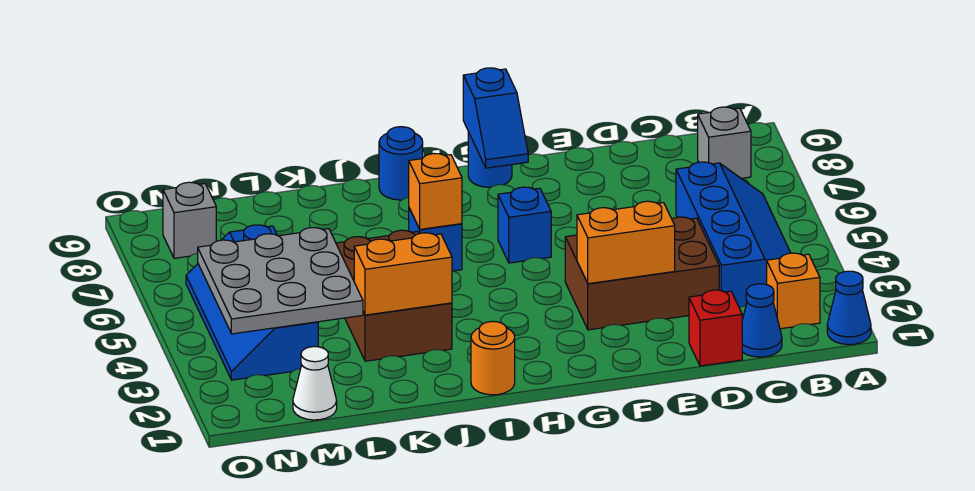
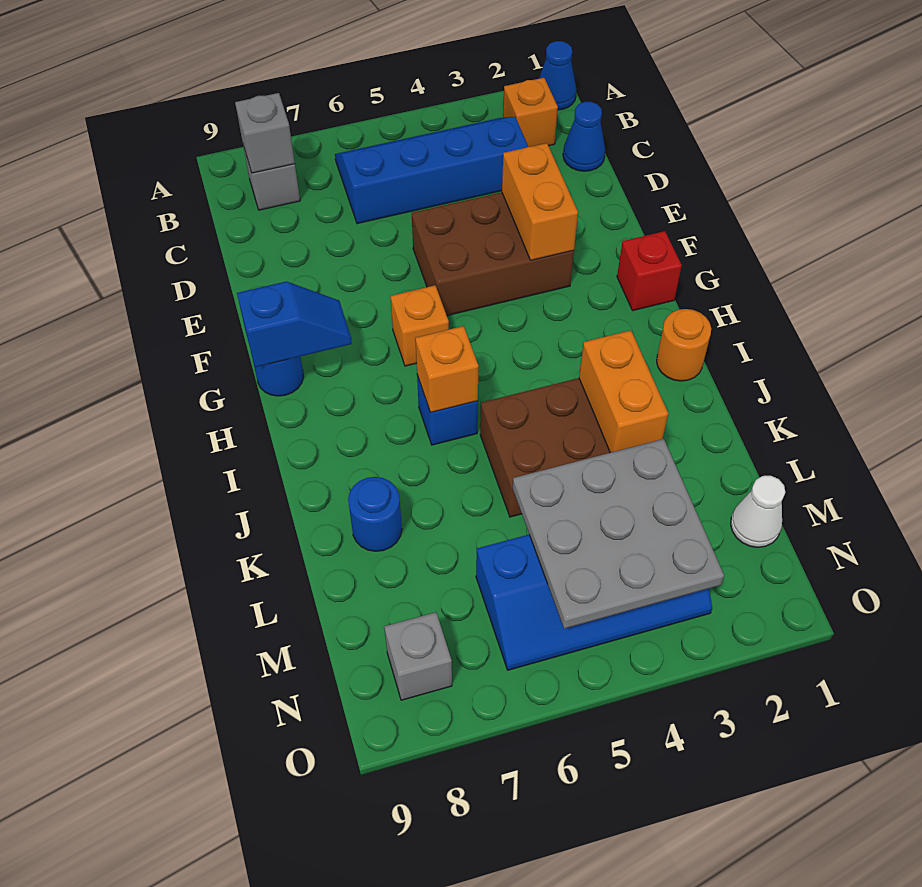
none -> grey brick B8 level 2
red brick D1 level 1 -> red brick G1 level 1
brown brick D3:F4 level 1 -> brown brick E3:F5 level 1
blue brick G6 level 1 -> orange brick G6 level 1
blue round brick I9 level 1 -> blue round brick K8 level 1

